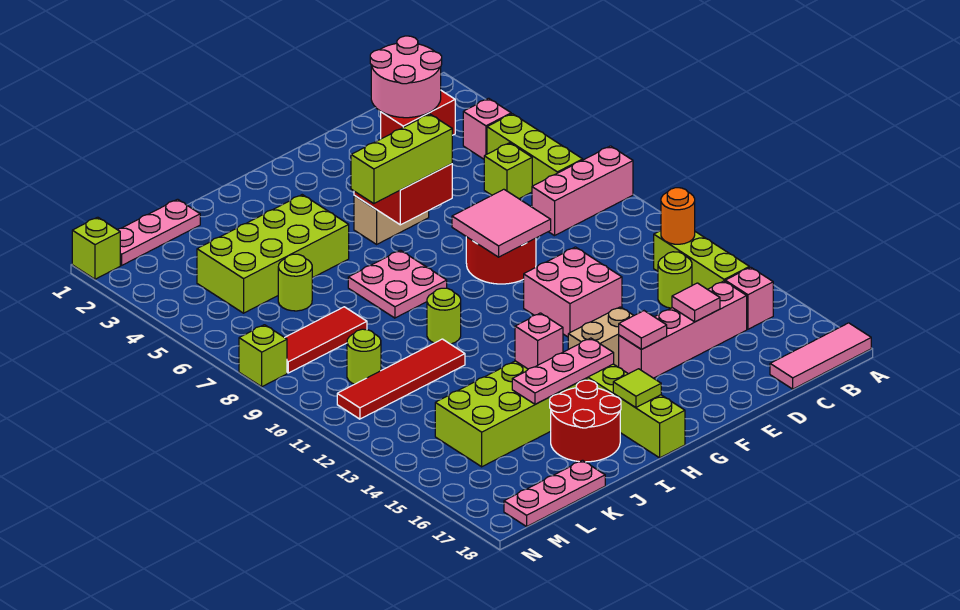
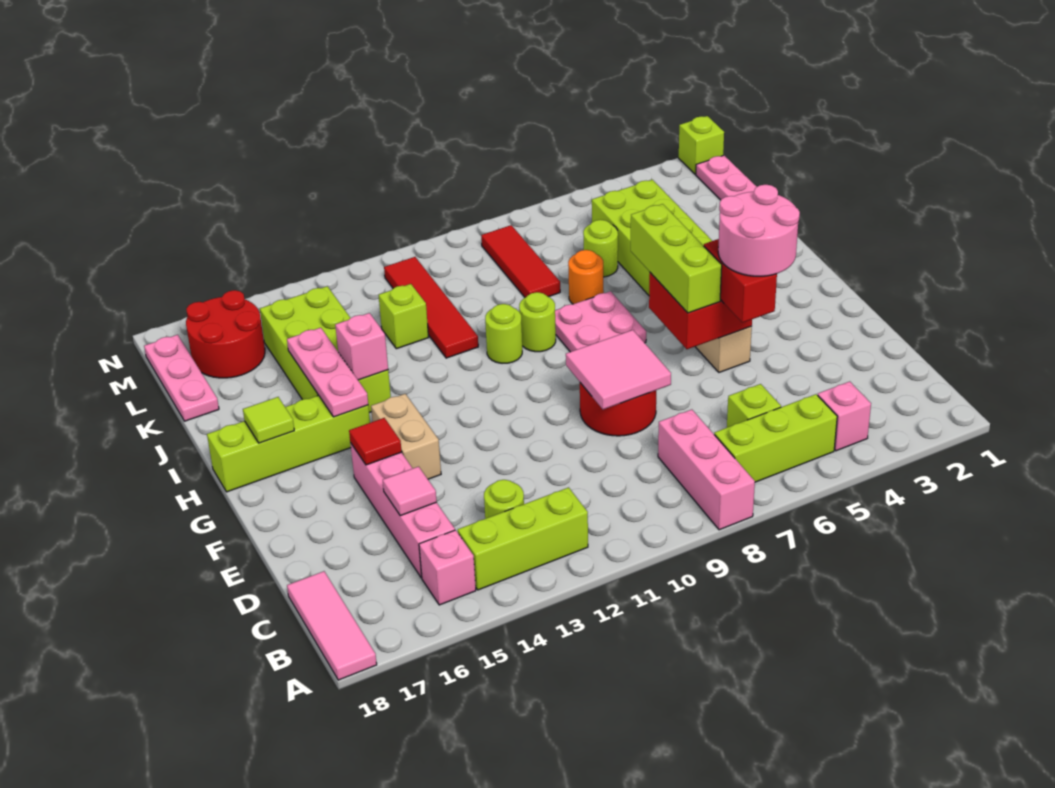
orange round brick B12 level 2 -> orange round brick J7 level 1
pink brick E11:F12 level 1 -> none
pink tile F15 level 2 -> red tile F15 level 2
red round brick I16:J17 level 1 -> red round brick L16:M17 level 1
lime round brick L10 level 1 -> lime round brick I9 level 1
lime brick N8 level 1 -> lime brick K12 level 1

